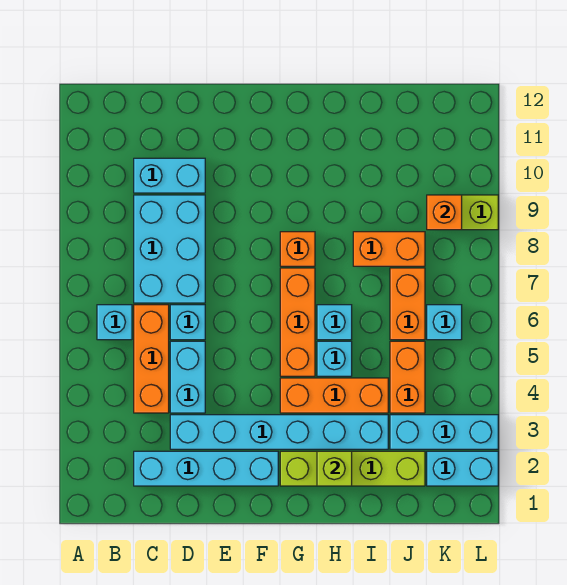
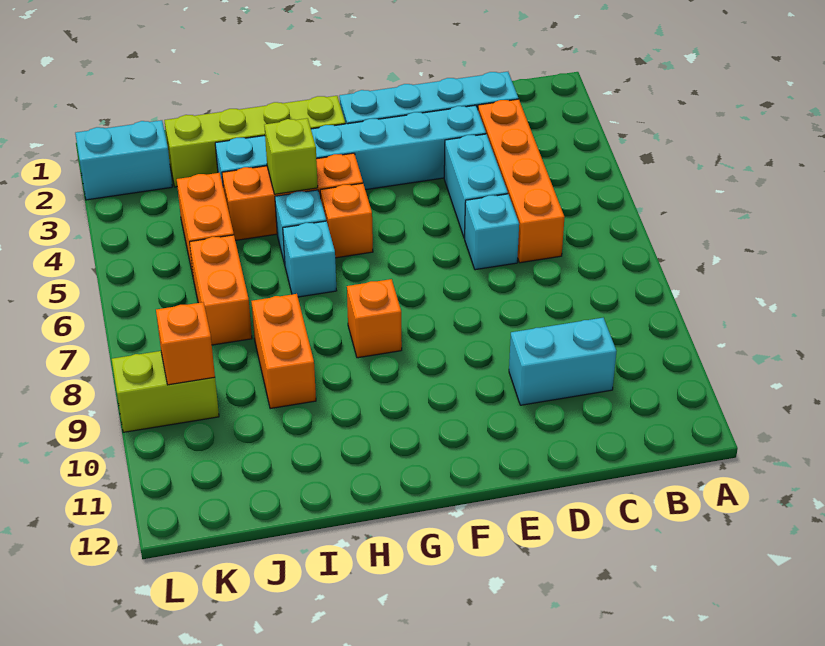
cyan brick B6 level 1 -> none
orange brick C4:C6 level 1 -> orange brick C3:C6 level 1
cyan brick C7:D9 level 1 -> none
orange brick G5:G7 level 1 -> orange brick G5 level 1
lime brick H2 level 2 -> lime brick H4 level 2
orange brick I8:J8 level 1 -> orange brick I8:I9 level 1
cyan brick J3:L3 level 1 -> none
cyan brick K6 level 1 -> none

